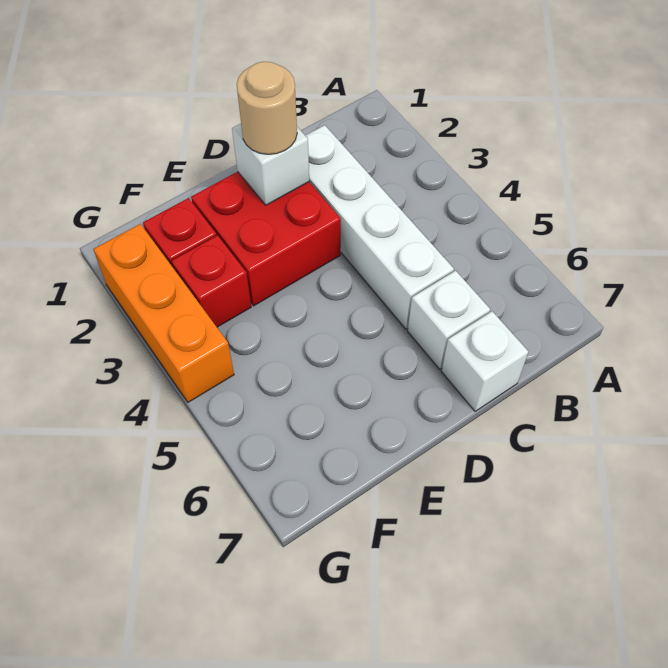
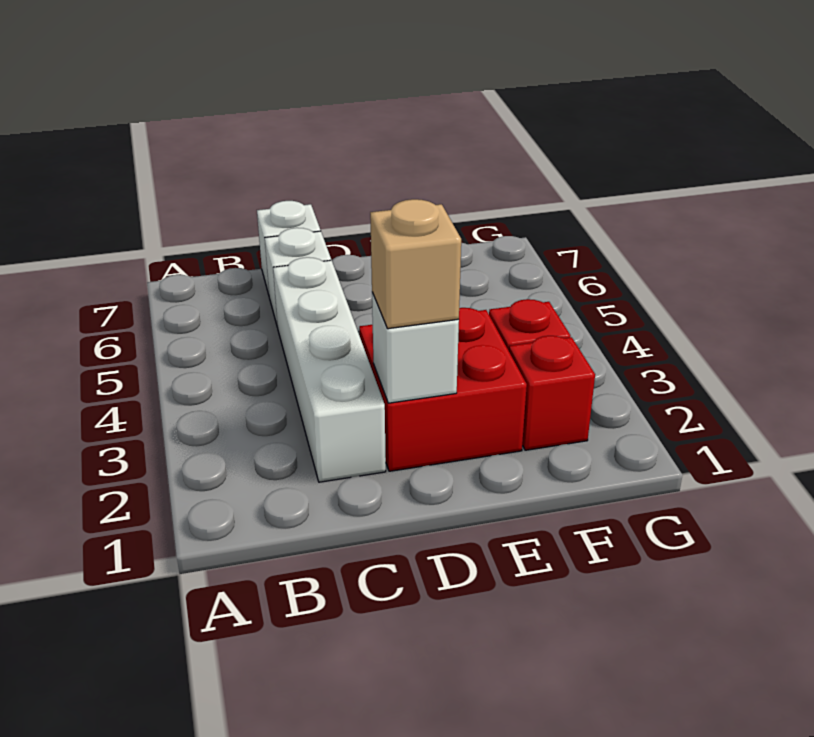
tan round brick D2 level 3 -> tan brick D2 level 3
orange brick G2:G4 level 1 -> none

